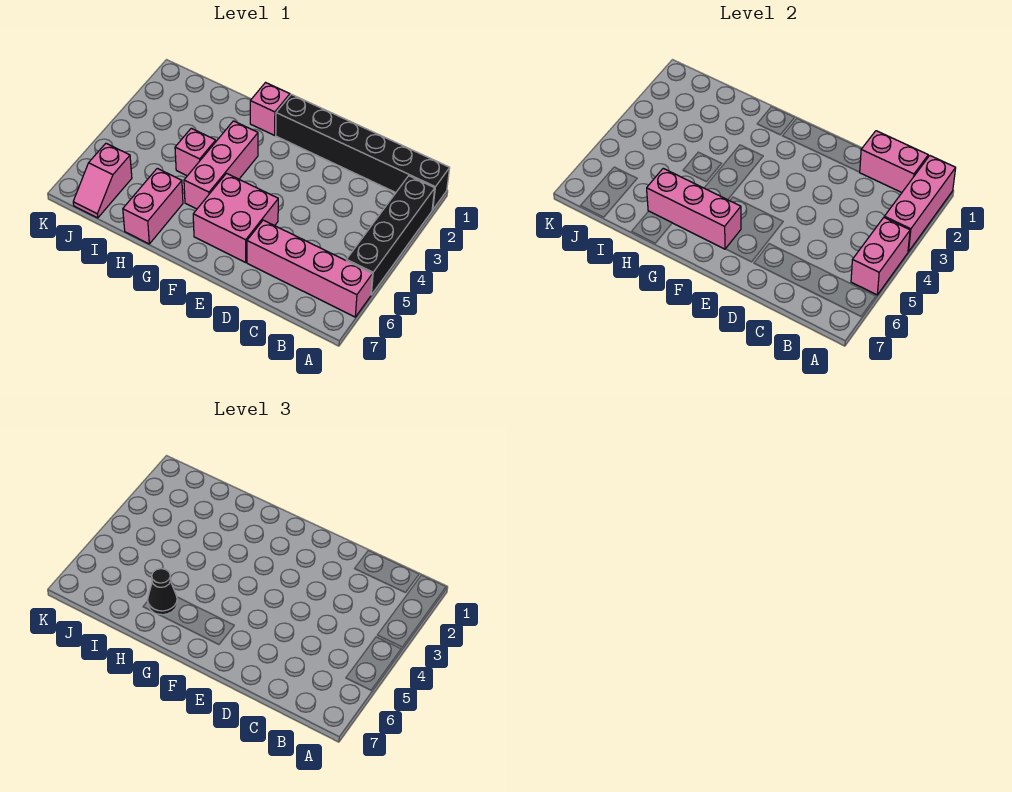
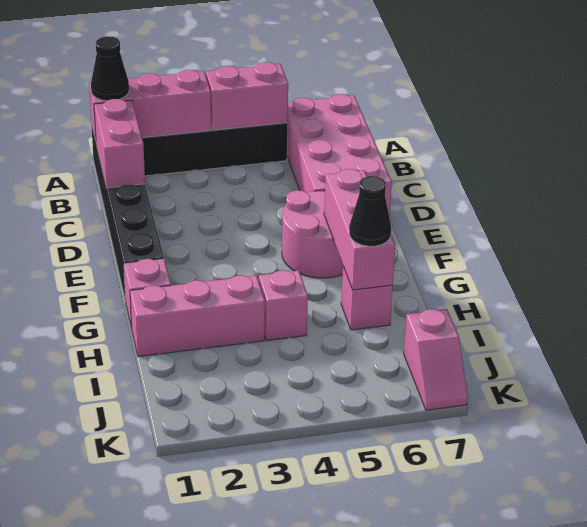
none -> black cone A1 level 3
pink brick A6:D6 level 1 -> pink brick A6:D7 level 1
pink brick E5:F6 level 1 -> pink round brick E5:F6 level 1
pink brick G3:G5 level 1 -> pink brick H1:H3 level 1
pink brick H6:H7 level 1 -> pink brick H6 level 1
pink slope J6:J7 level 1 top 6 -> pink slope J7:K7 level 1 top J

